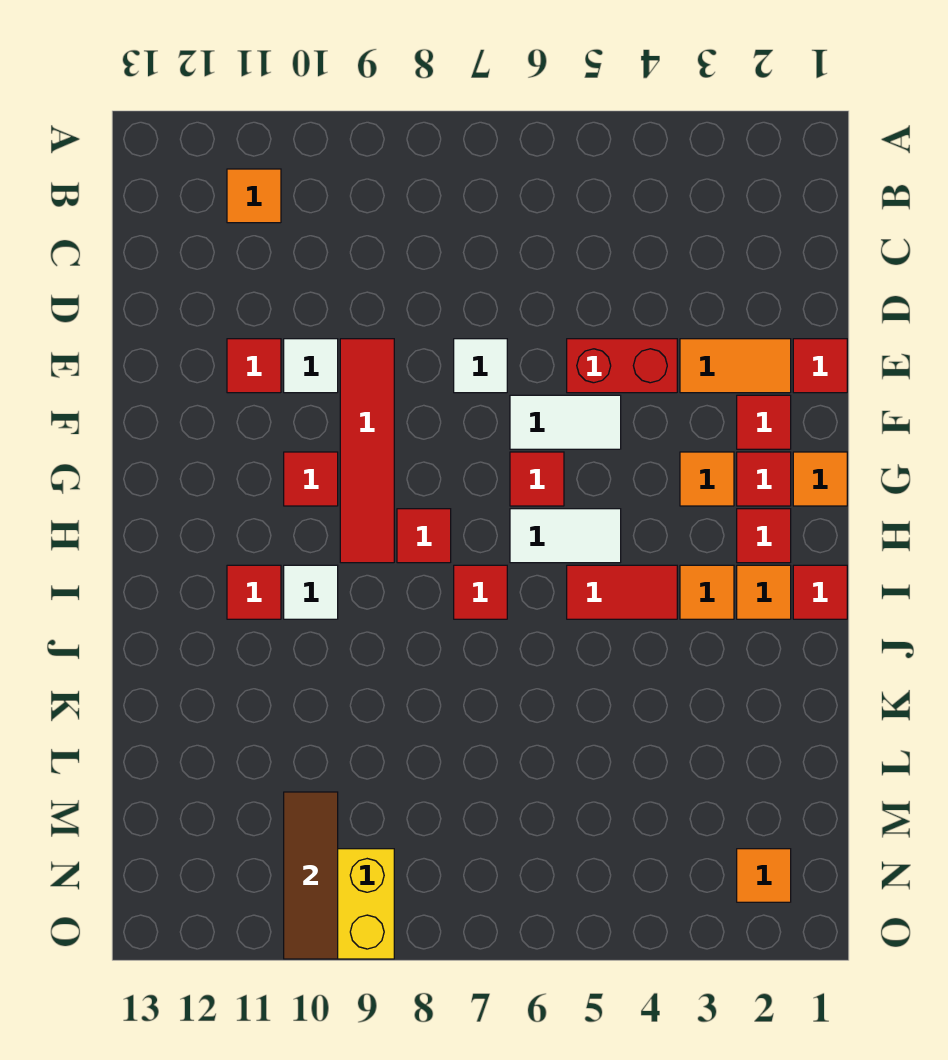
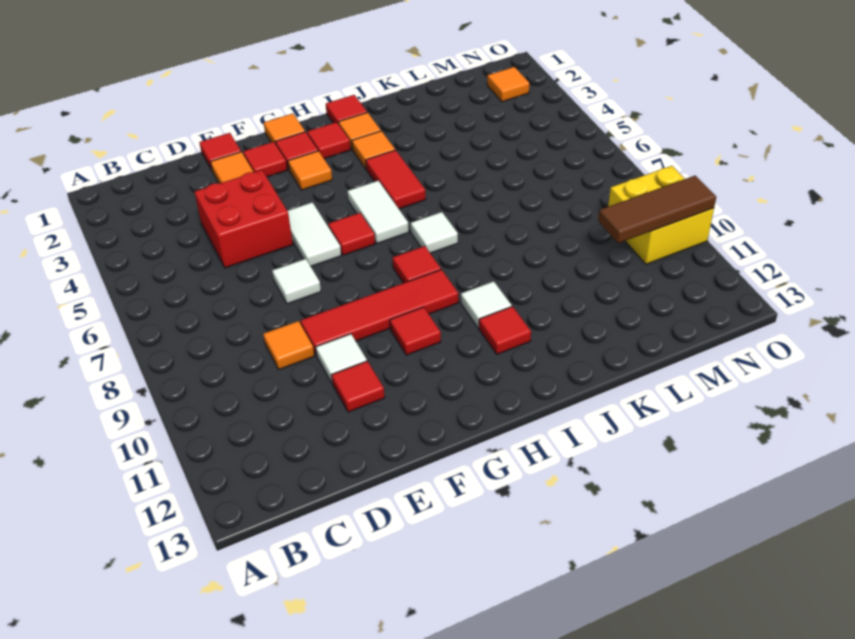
orange tile B11 level 1 -> orange tile D9 level 1
red brick E4:E5 level 1 -> red brick D4:E5 level 1
red tile I7 level 1 -> white tile I7 level 1

